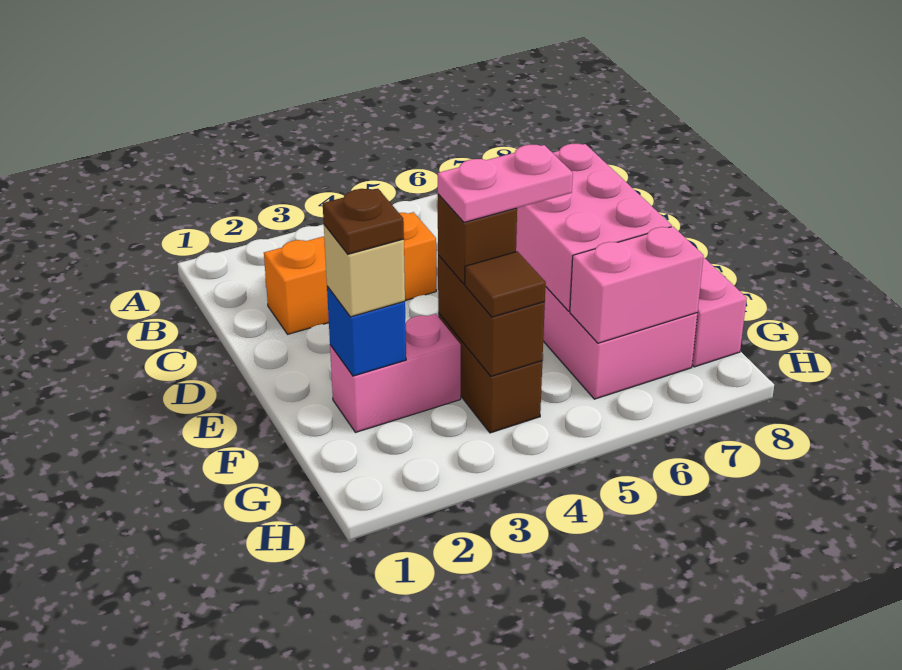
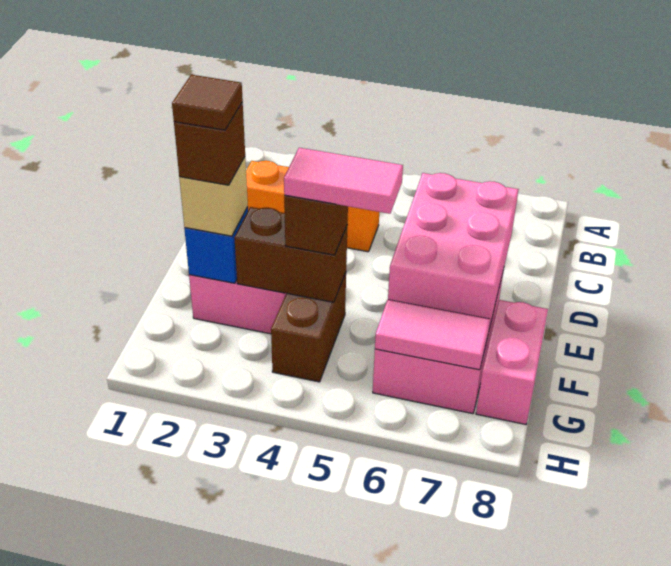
brown plate F2 level 4 -> brown brick F2 level 4
brown brick F4:G4 level 2 -> brown brick F3:F4 level 2
pink plate F4:F5 level 4 -> pink tile F4:F5 level 4
brown tile G4 level 3 -> brown tile F2 level 5
pink brick G6:G7 level 2 -> pink tile G6:G7 level 2

